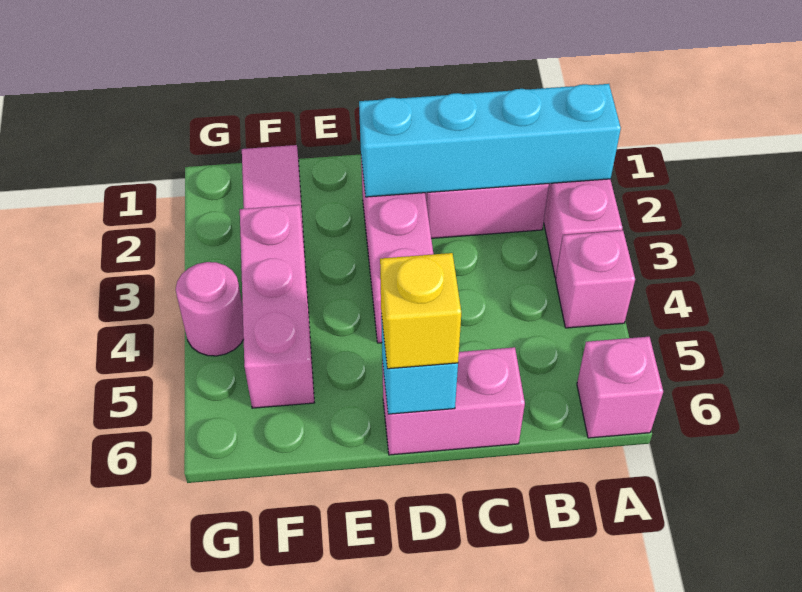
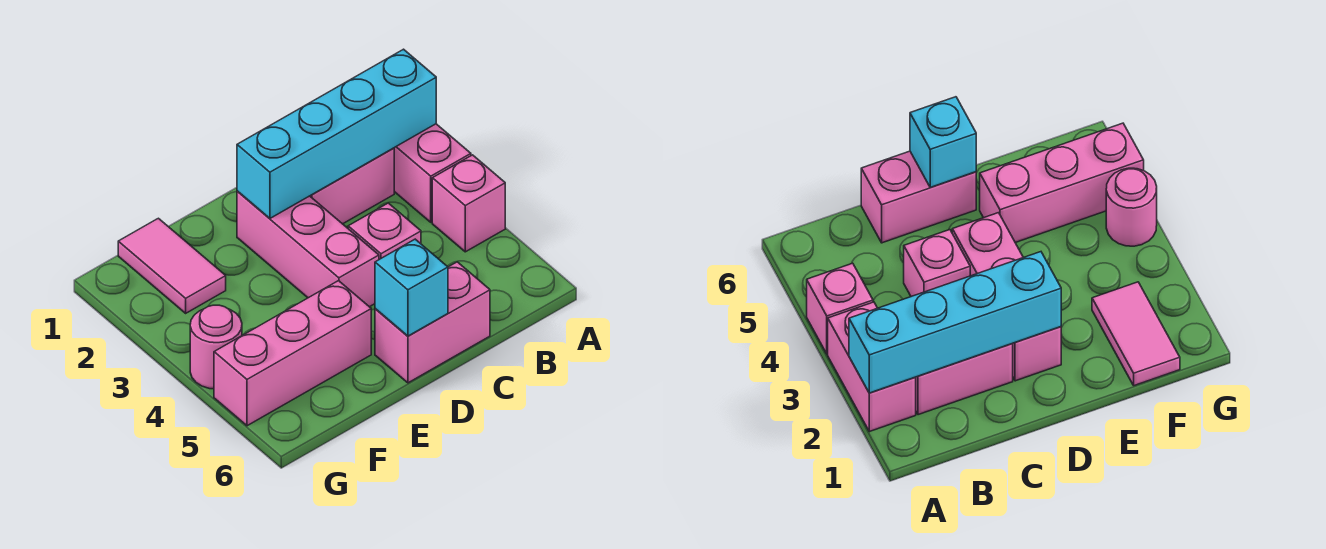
pink brick A6 level 1 -> pink brick C4 level 1
yellow brick D6 level 3 -> none
pink brick F3:F5 level 1 -> pink brick E5:G5 level 1

